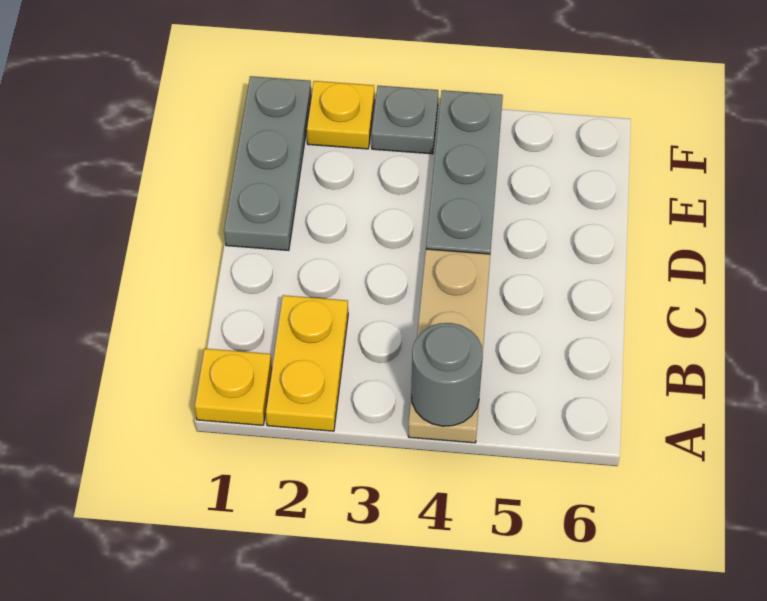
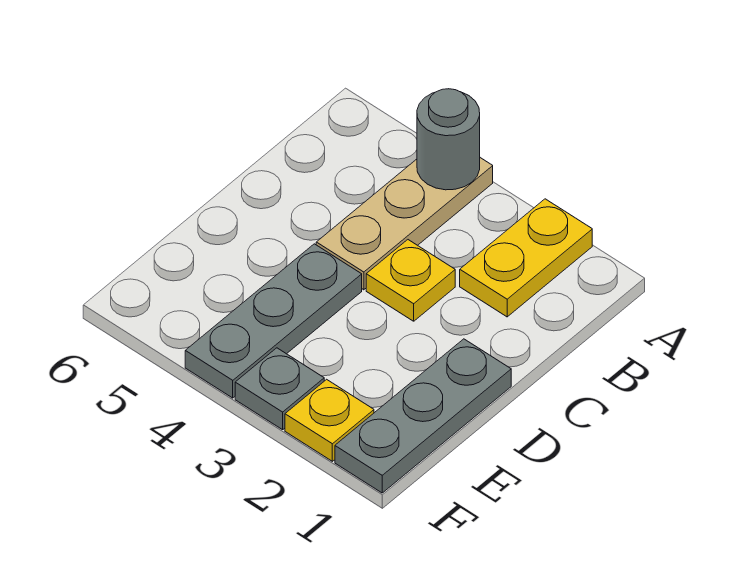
yellow plate A1 level 1 -> yellow plate C3 level 1

